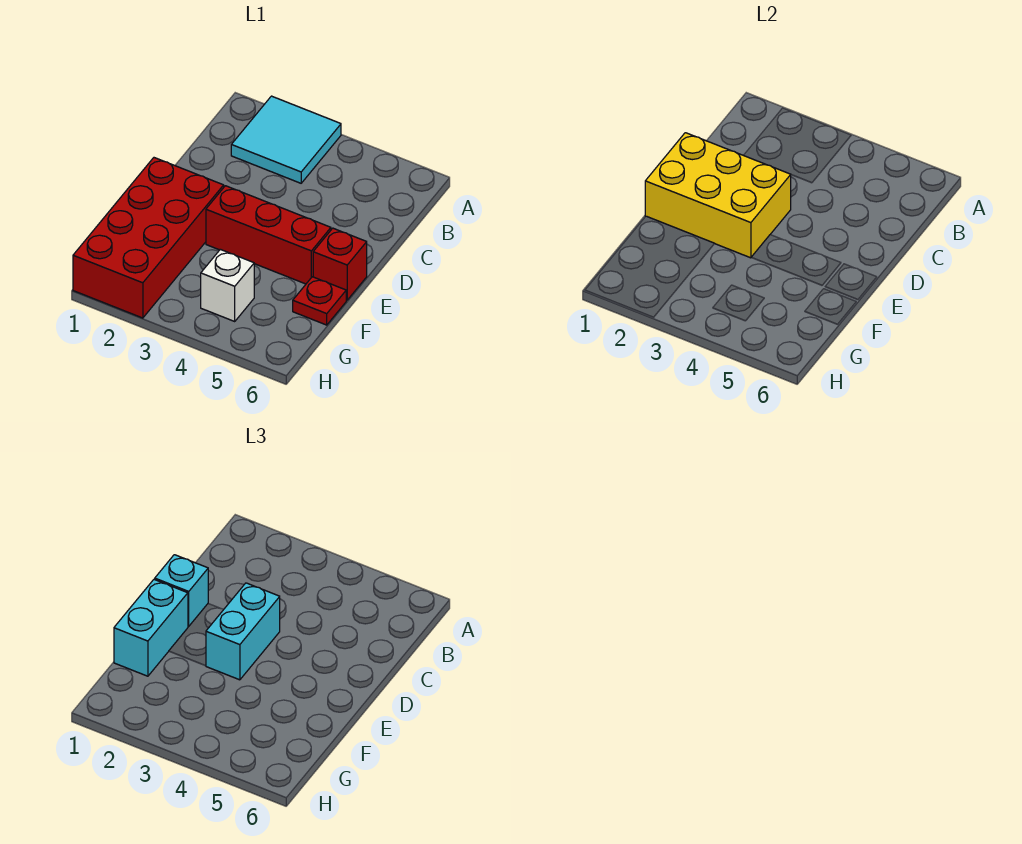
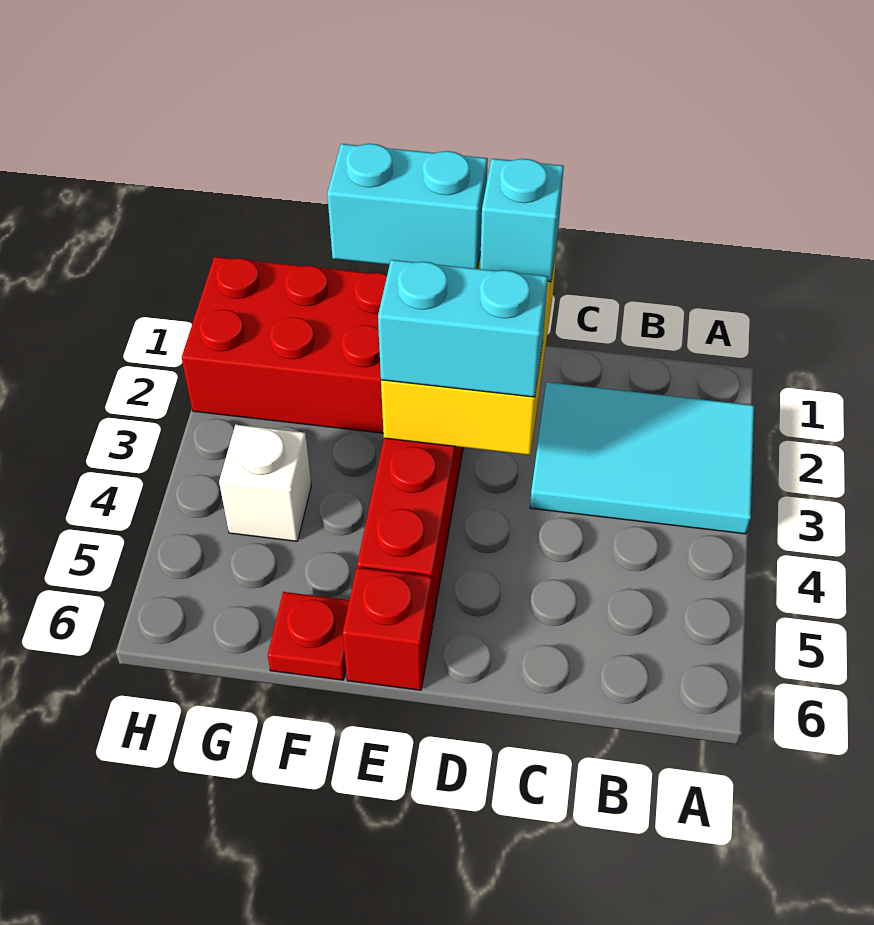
cyan tile A2:B3 level 1 -> cyan tile A2:C3 level 1

